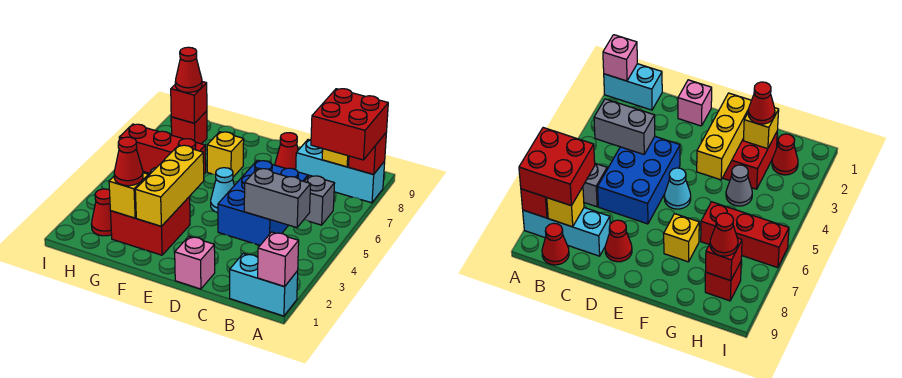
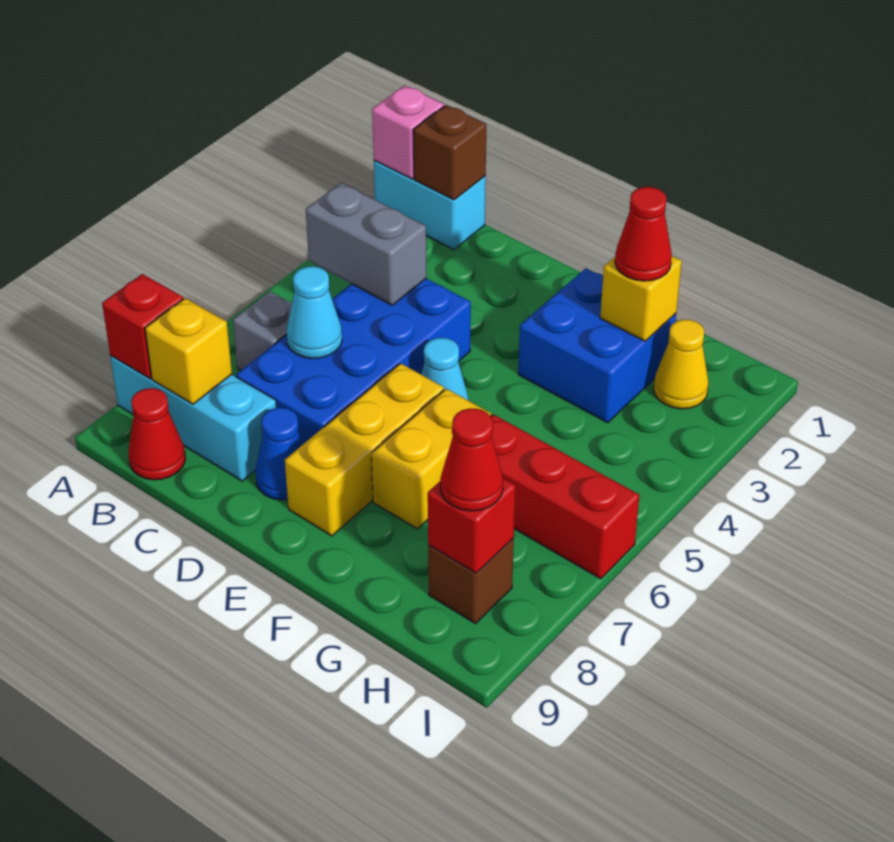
red brick A7:B8 level 3 -> none
none -> brown brick B1 level 2
blue brick C4:D6 level 1 -> blue brick C4:D7 level 1
none -> cyan cone C6 level 2
pink brick D1 level 1 -> none
red cone D8 level 1 -> blue cone D8 level 1
red brick F2:G3 level 1 -> blue brick F2:G3 level 1
yellow brick F2:F4 level 2 -> yellow brick E6:E8 level 1
yellow brick F7 level 1 -> yellow brick F6:F7 level 1
grey cone G4 level 1 -> none
red cone H2 level 1 -> yellow cone H2 level 1
red brick H8 level 1 -> brown brick H8 level 1

